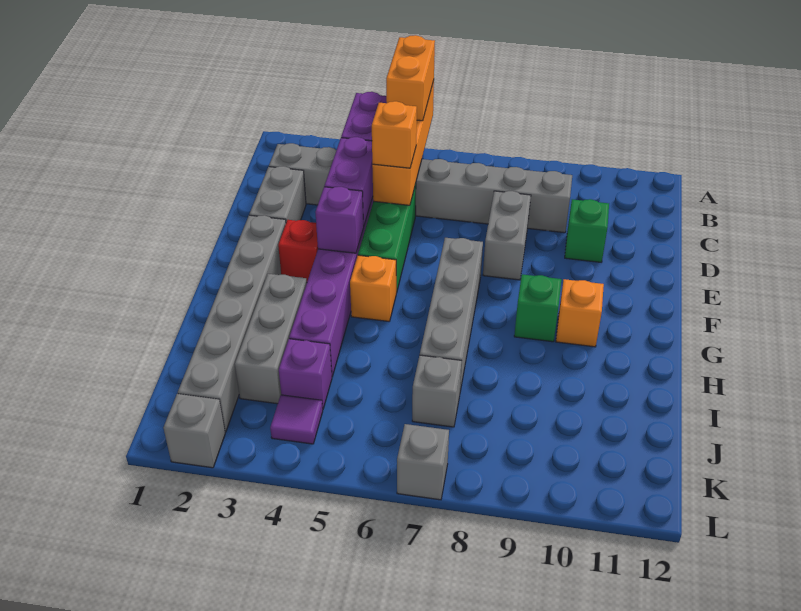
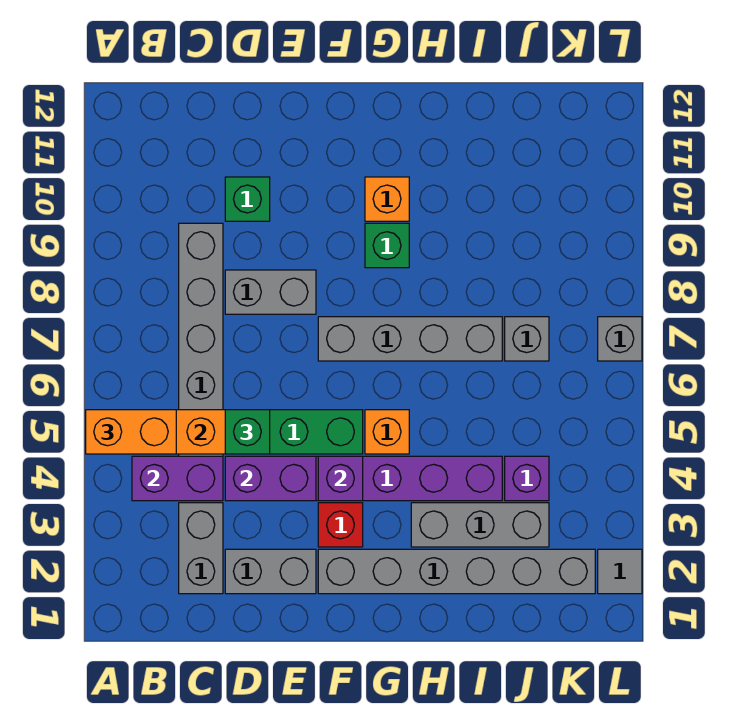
orange brick D5 level 3 -> green brick D5 level 3
purple tile K4 level 1 -> none
grey brick L2 level 1 -> grey tile L2 level 1

